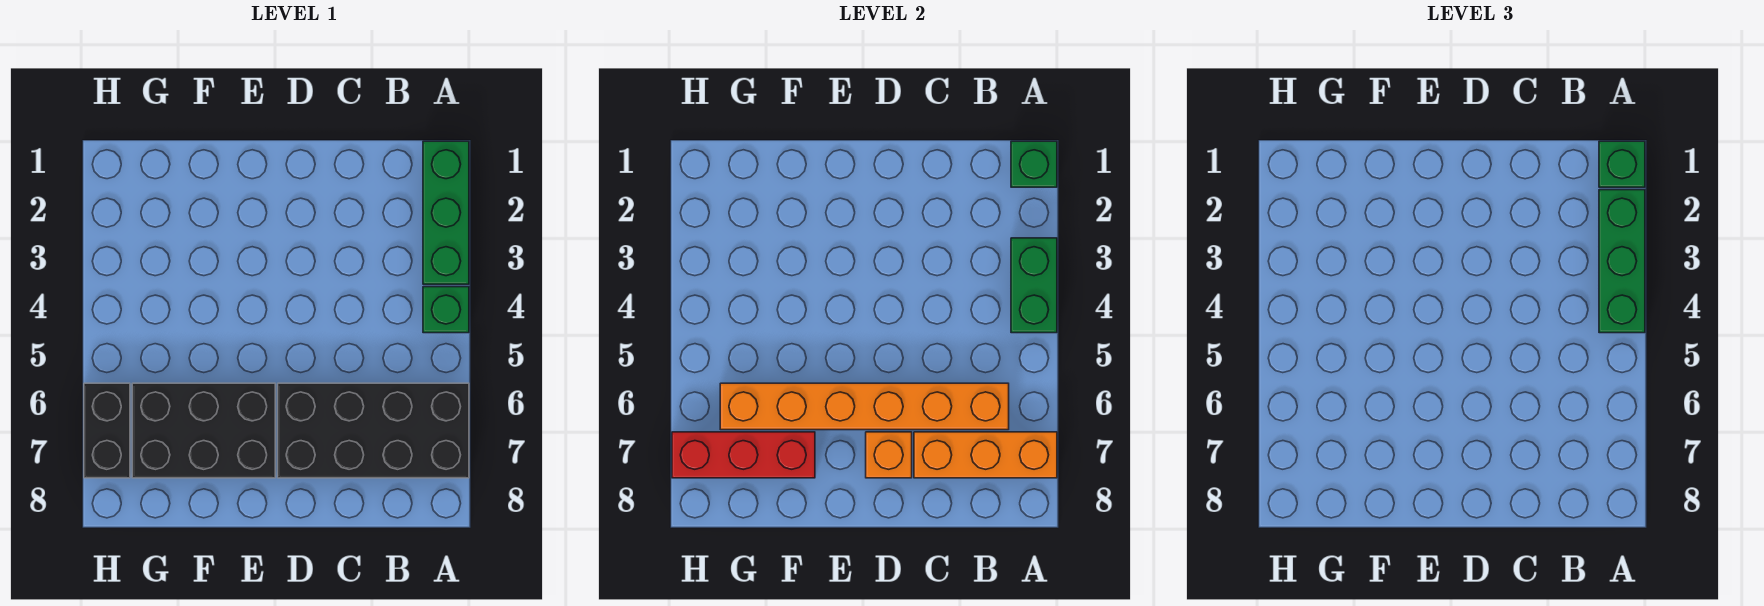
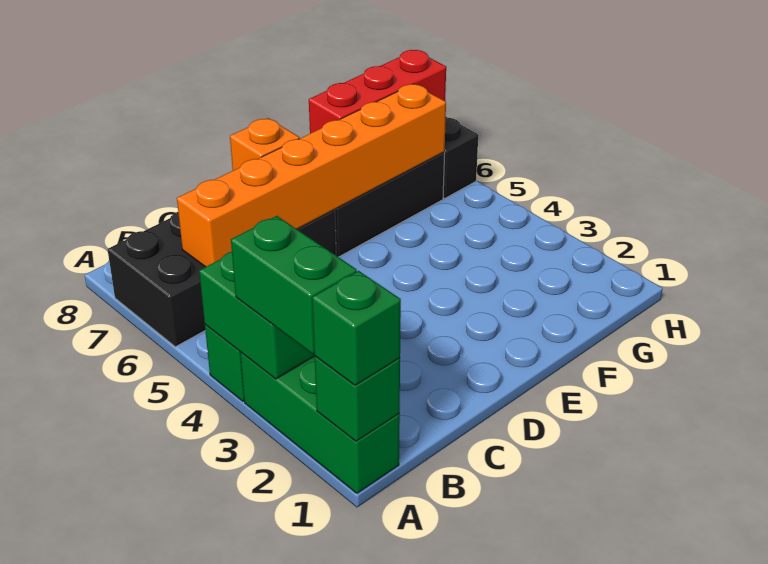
green brick A2:A4 level 3 -> green brick A2:A3 level 3
orange brick A7:C7 level 2 -> none

